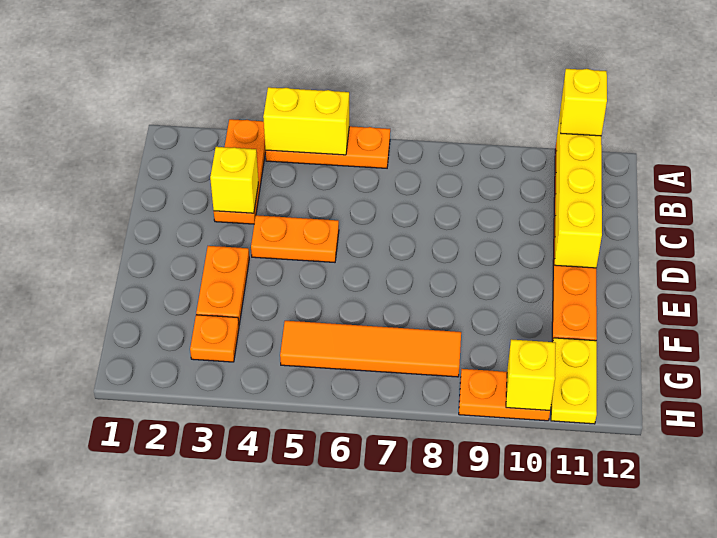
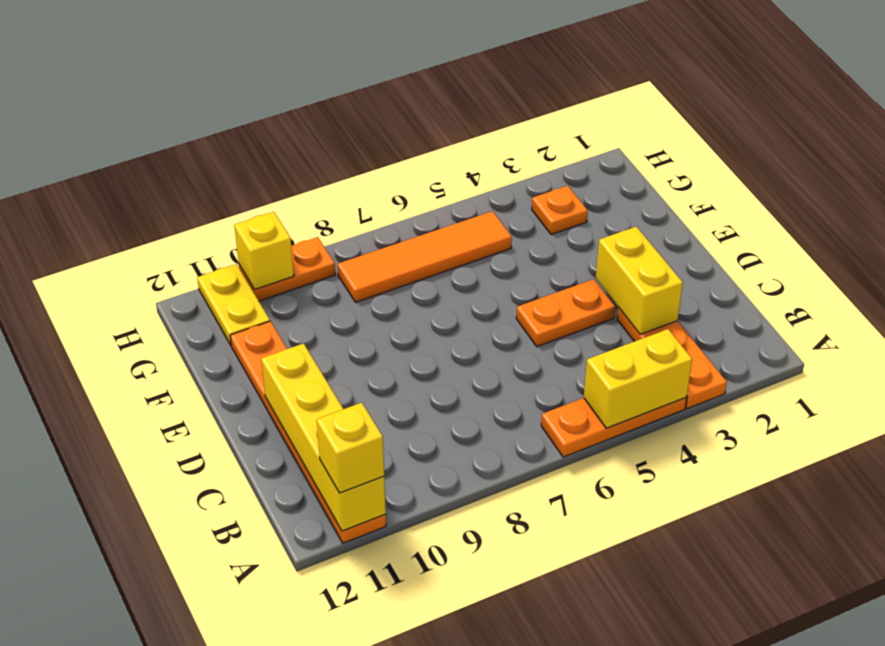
yellow brick C3 level 2 -> yellow brick C3:D3 level 2
orange plate E3:F3 level 1 -> none

